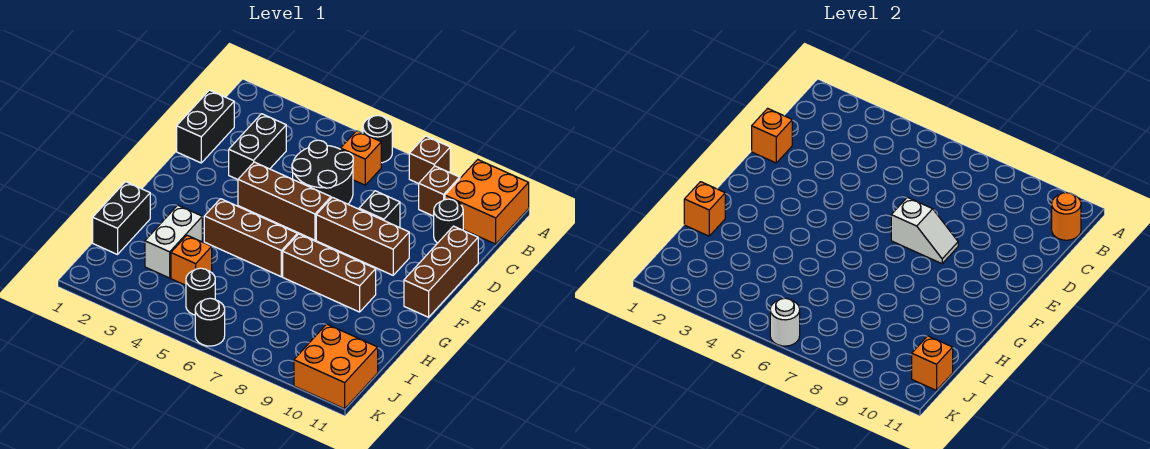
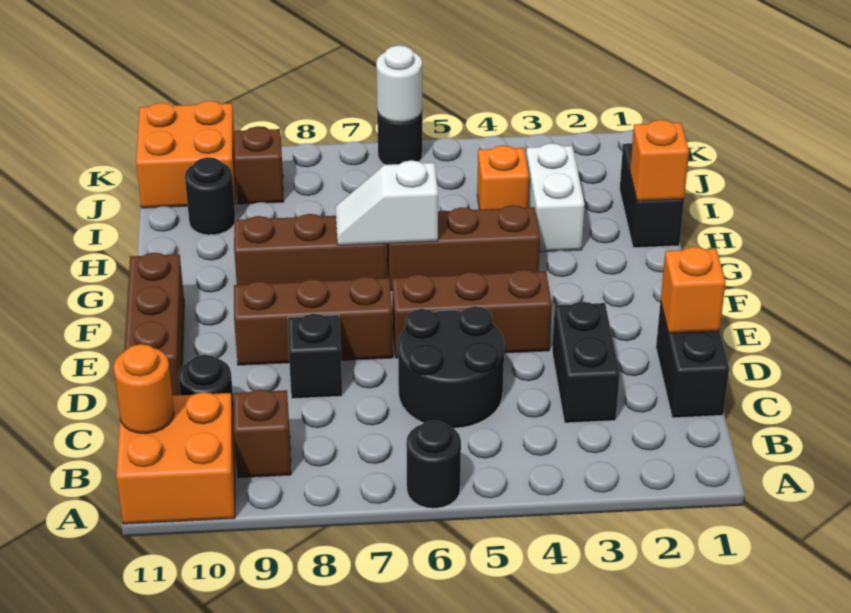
brown brick A8 level 1 -> brown brick J9 level 1
orange brick B6 level 1 -> none
white slope E7:E8 level 2 top 7 -> white slope G6:G7 level 2 top 6
black round brick J5 level 1 -> black round brick I10 level 1
orange brick J11 level 2 -> none

